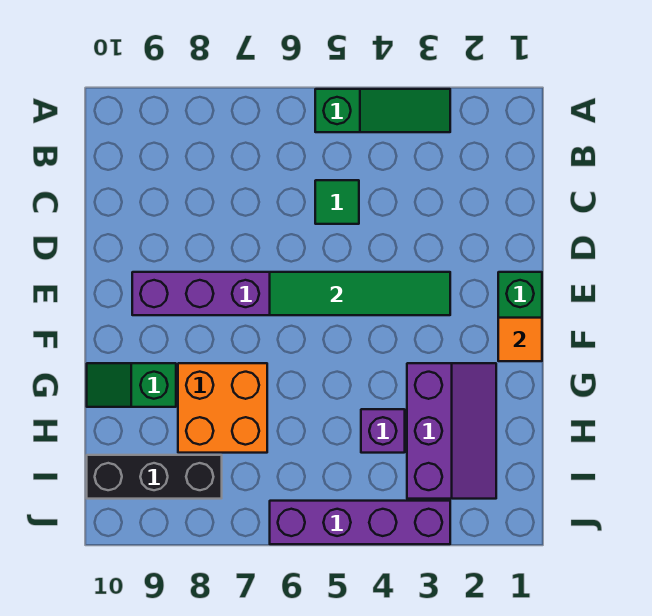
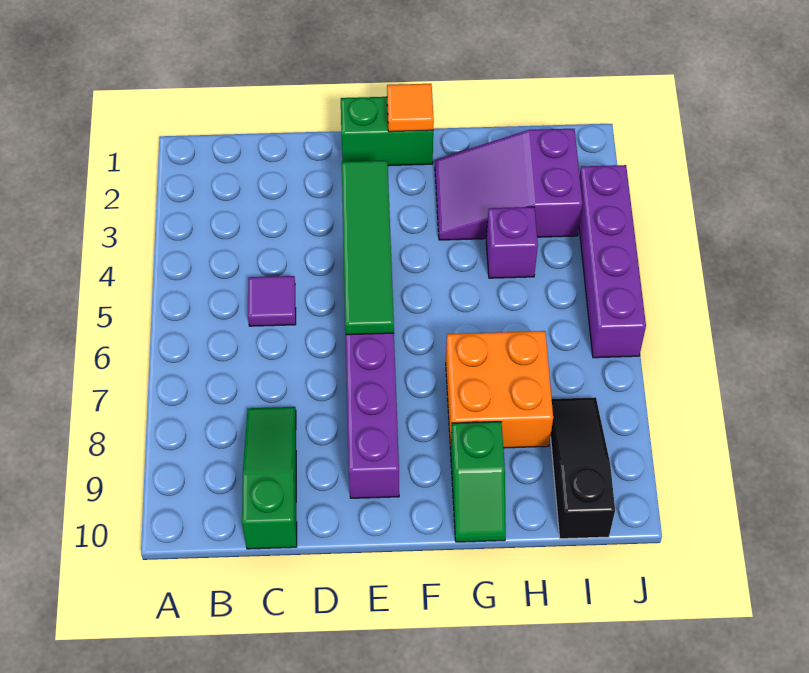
green slope A3:A5 level 1 top 5 -> green slope C8:C10 level 1 top 10
green tile C5 level 1 -> purple tile C5 level 1
purple slope G2:I3 level 1 top 3 -> purple slope G2:I3 level 1 top I
black brick I8:I10 level 1 -> black slope I8:I10 level 1 top 10

